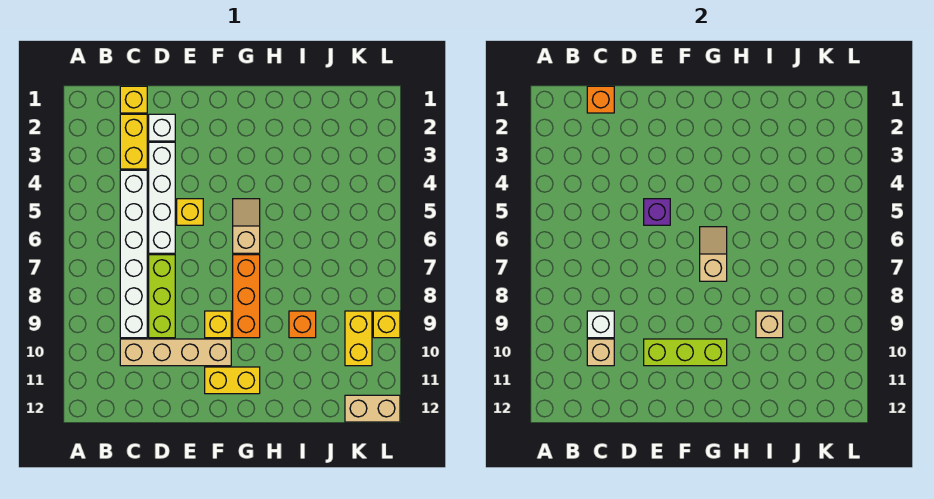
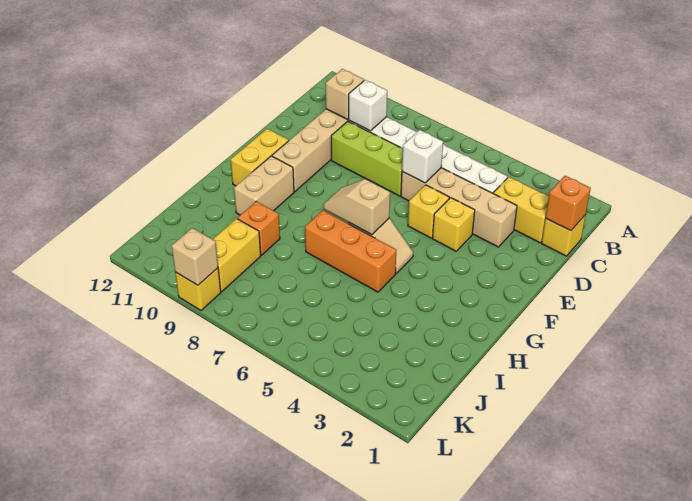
white brick D2 level 1 -> white brick D6 level 2
white brick D3:D6 level 1 -> tan brick D3:D6 level 1
purple brick E5 level 2 -> none
lime brick E10:G10 level 2 -> none
yellow brick F9 level 1 -> yellow brick E4 level 1
tan slope G6:G7 level 2 top 7 -> tan slope G6:G7 level 2 top 6
orange brick G7:G9 level 1 -> orange brick H5:H7 level 1
tan brick I9 level 2 -> tan brick L9 level 2
yellow brick K9:K10 level 1 -> yellow brick J9:K9 level 1
tan brick K12:L12 level 1 -> tan brick G10:H10 level 1

